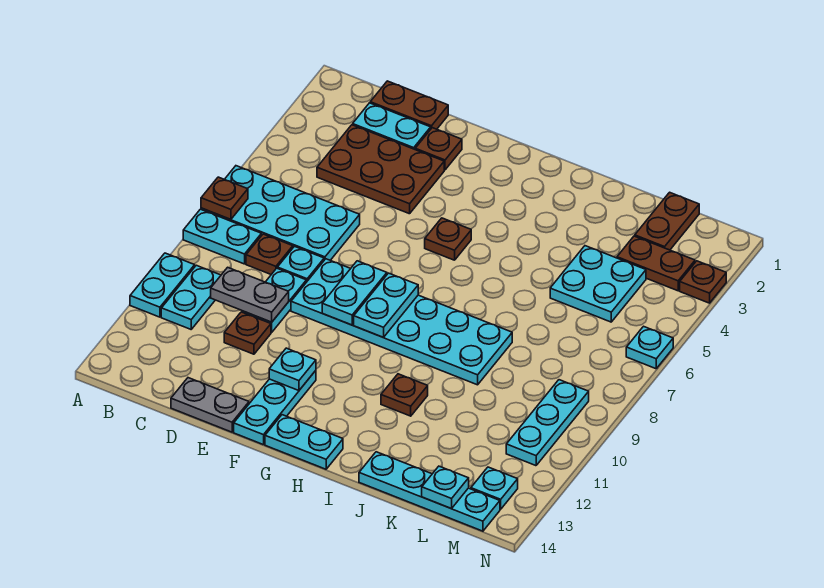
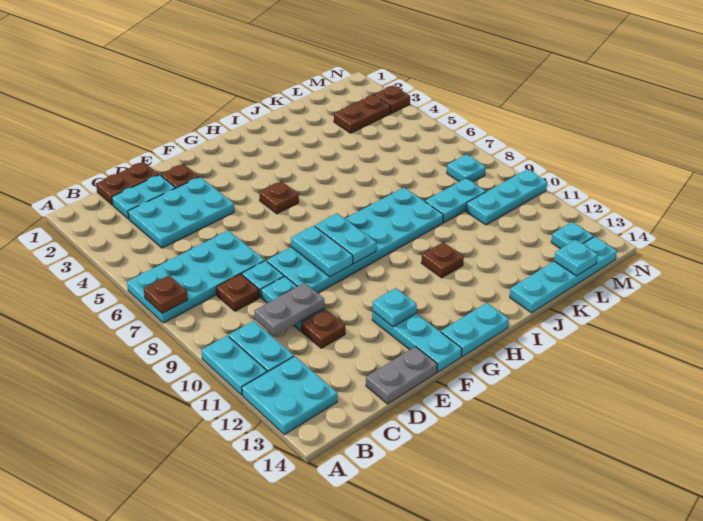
cyan plate A8:B8 level 1 -> cyan plate K9:L9 level 1
brown plate C3:E4 level 1 -> cyan plate C3:E4 level 1
cyan plate K4:L5 level 1 -> cyan plate A12:B13 level 1
brown plate L1:L2 level 1 -> none
cyan plate M9:M11 level 1 -> cyan plate L10:N10 level 1
cyan plate N6 level 1 -> cyan plate M8 level 1

